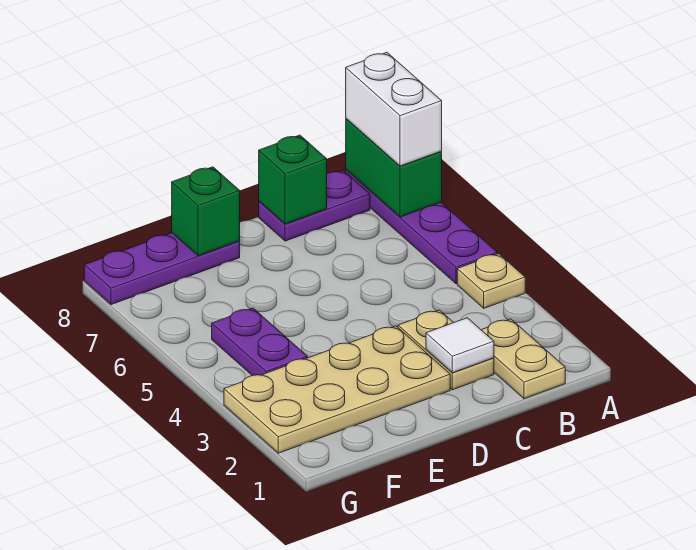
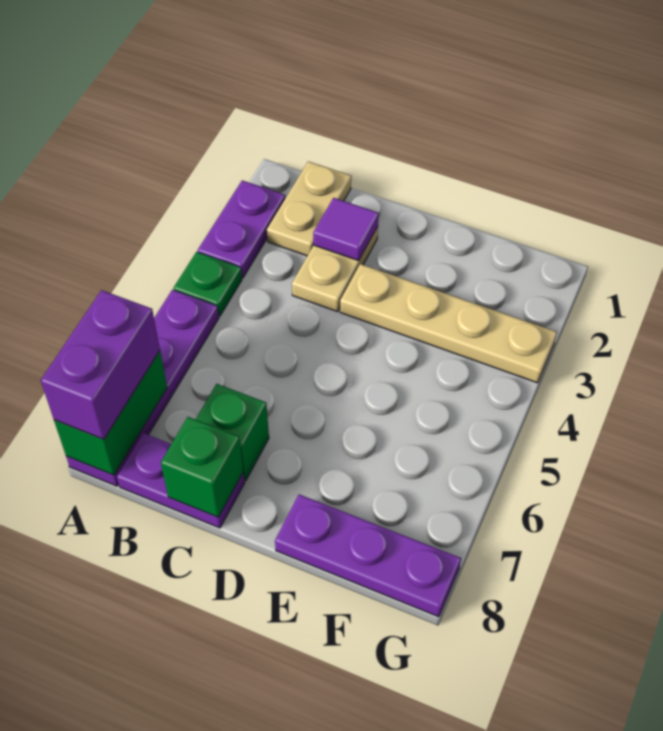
tan plate A4 level 1 -> green plate A4 level 1
white brick A7:A8 level 3 -> purple brick A7:A8 level 3
white tile C2 level 2 -> purple tile C2 level 2
tan plate D2:G3 level 1 -> tan plate D3:G3 level 1
green brick E8 level 2 -> green brick C7 level 1
purple plate F4:F5 level 1 -> purple plate A2:A3 level 1

